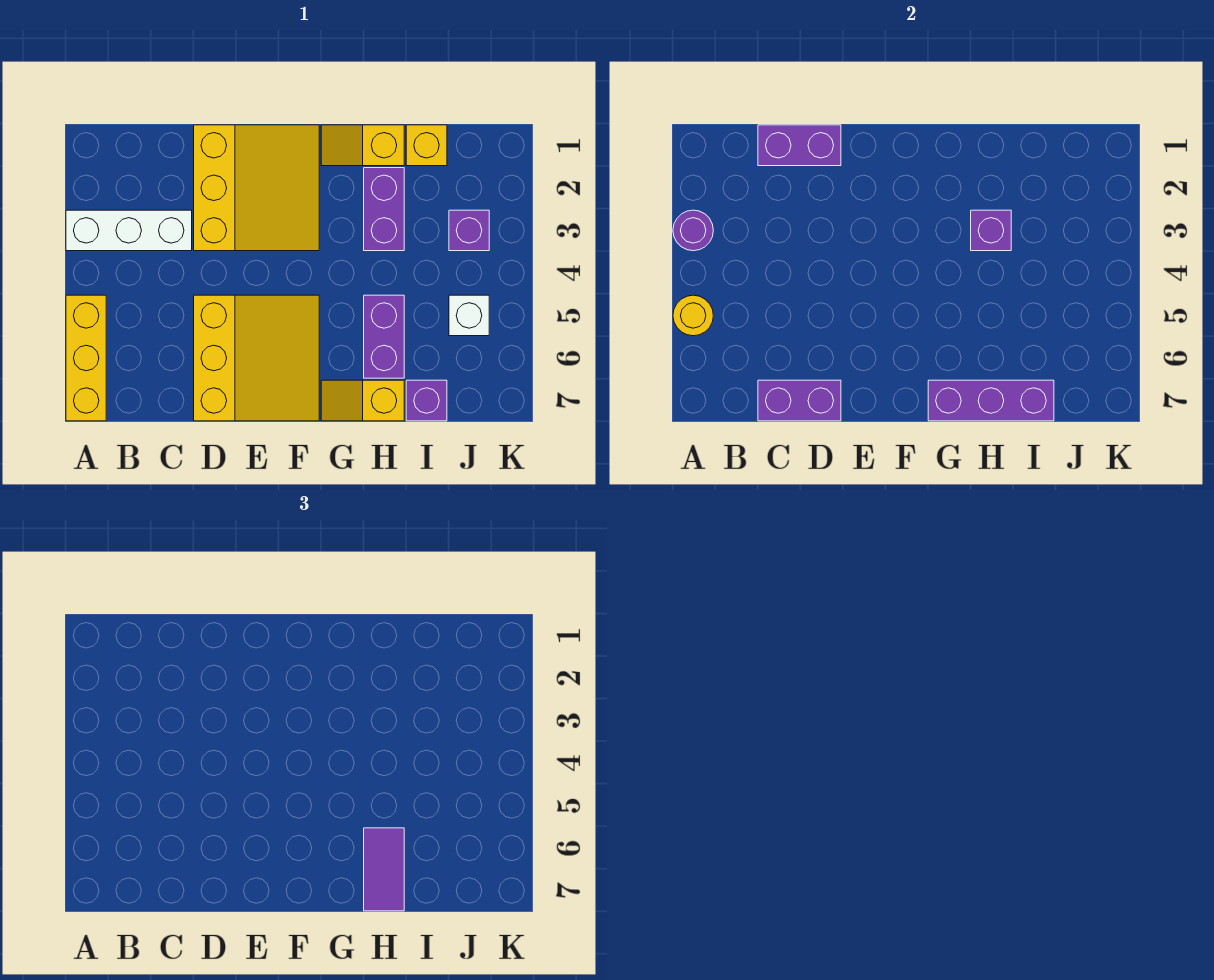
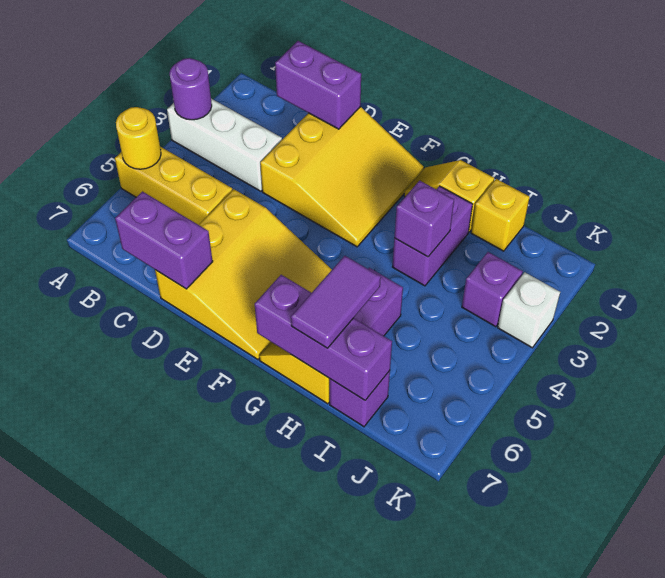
yellow brick A5:A7 level 1 -> yellow brick A5:C5 level 1
white brick J5 level 1 -> white brick K3 level 1

